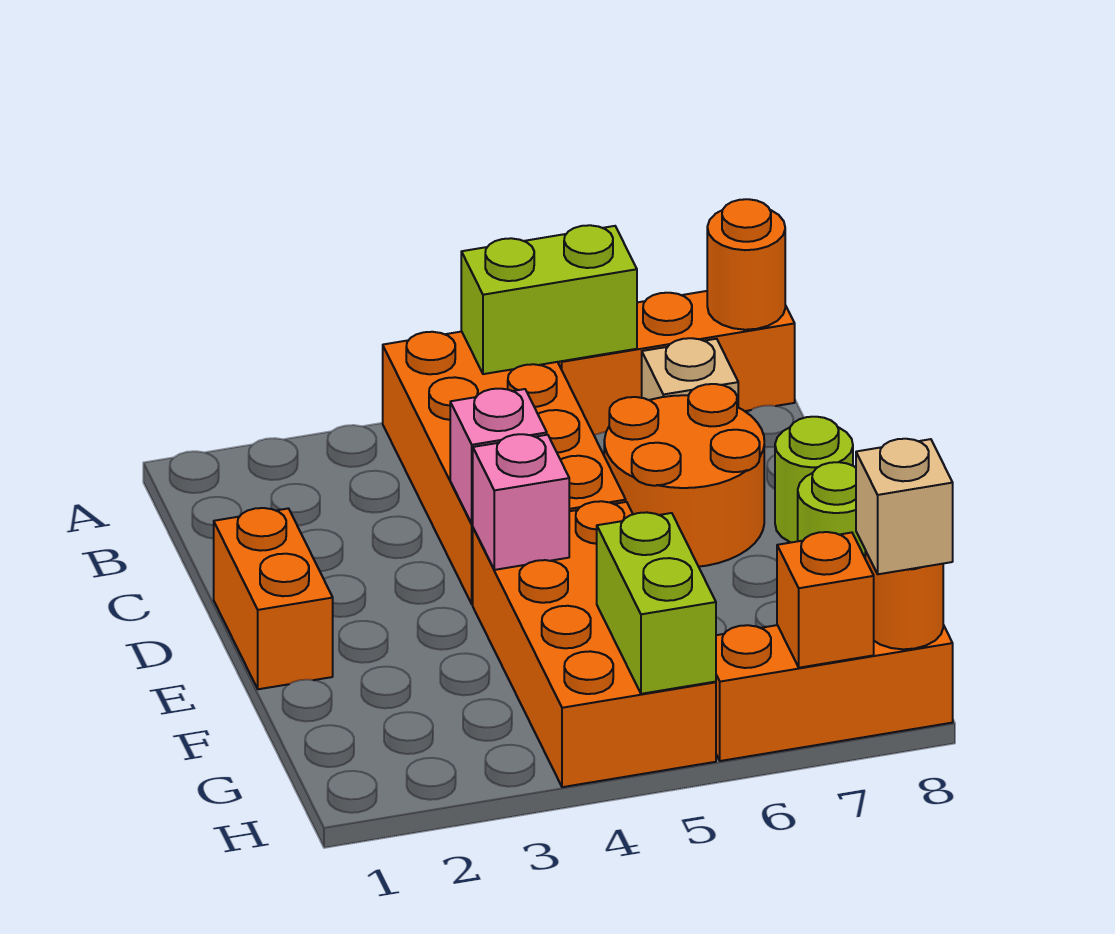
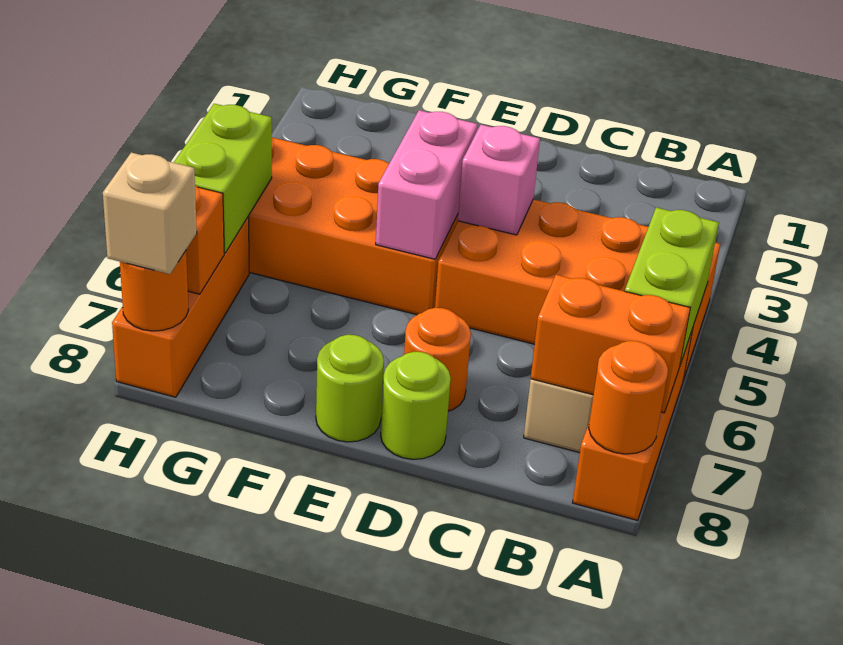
orange round brick C6:D7 level 1 -> orange round brick D7 level 1
orange brick D1:E1 level 1 -> orange brick A7:B7 level 2
pink brick E4 level 2 -> pink brick E4:E5 level 2
lime brick G5:H5 level 2 -> lime brick H5:H6 level 2

